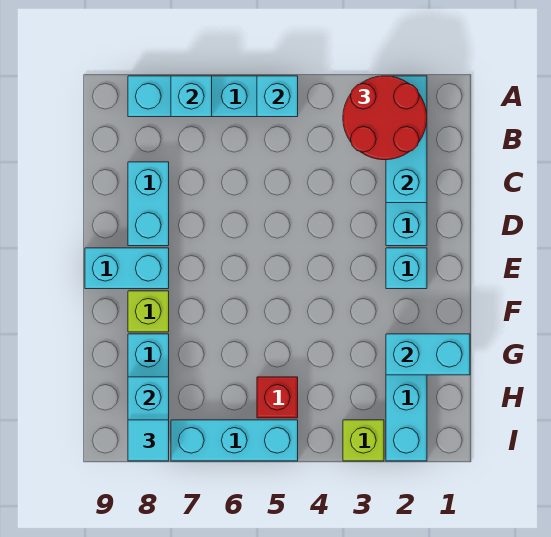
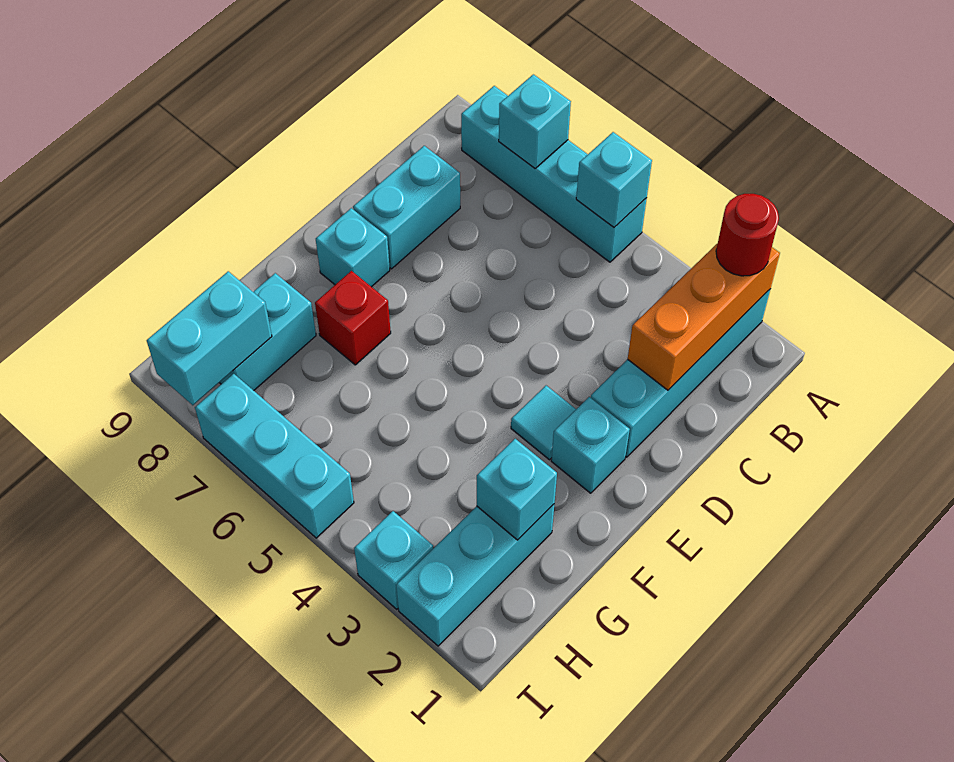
cyan brick A2:C2 level 2 -> orange brick A2:C2 level 2
red round brick A2:B3 level 3 -> red round brick A2 level 3
cyan brick E8:E9 level 1 -> cyan brick E8 level 1
lime brick F8 level 1 -> none
cyan brick G1:G2 level 2 -> cyan brick G2 level 2
red brick H5 level 1 -> red brick F7 level 1
lime brick I3 level 1 -> cyan brick I3 level 1
cyan tile I8 level 3 -> cyan tile E3 level 1

